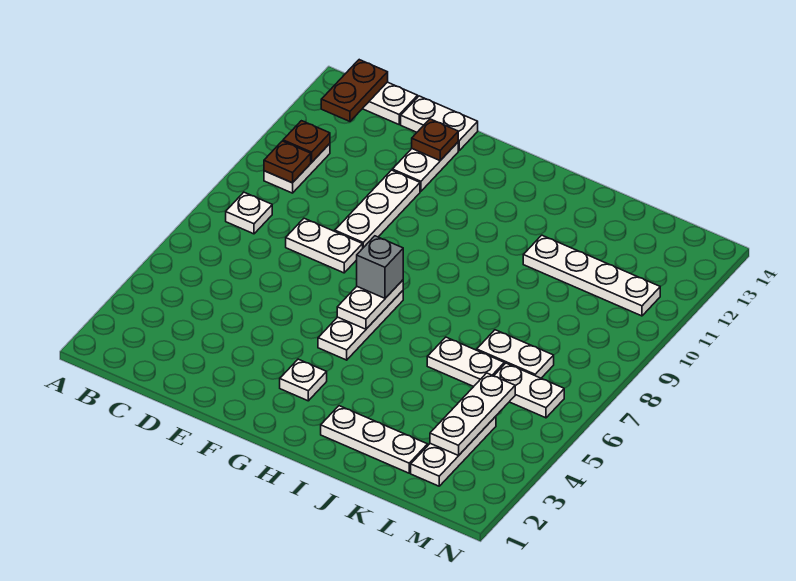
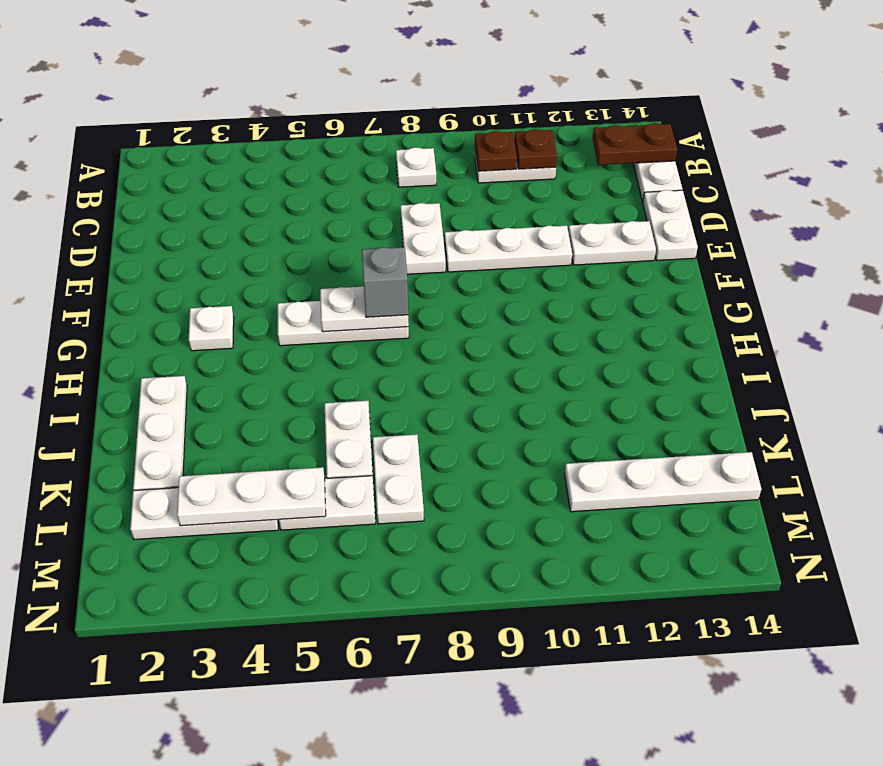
brown plate E13 level 2 -> none
white plate J11:M11 level 1 -> white plate L11:L14 level 1
white plate L6:M6 level 1 -> white plate L5:L6 level 1

